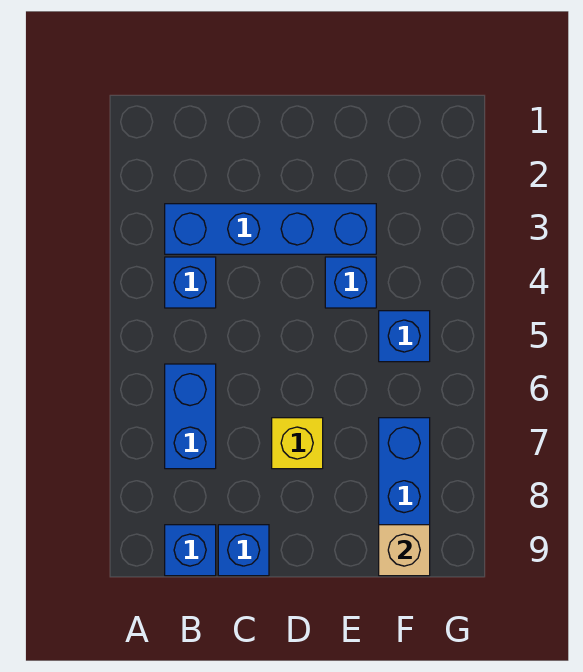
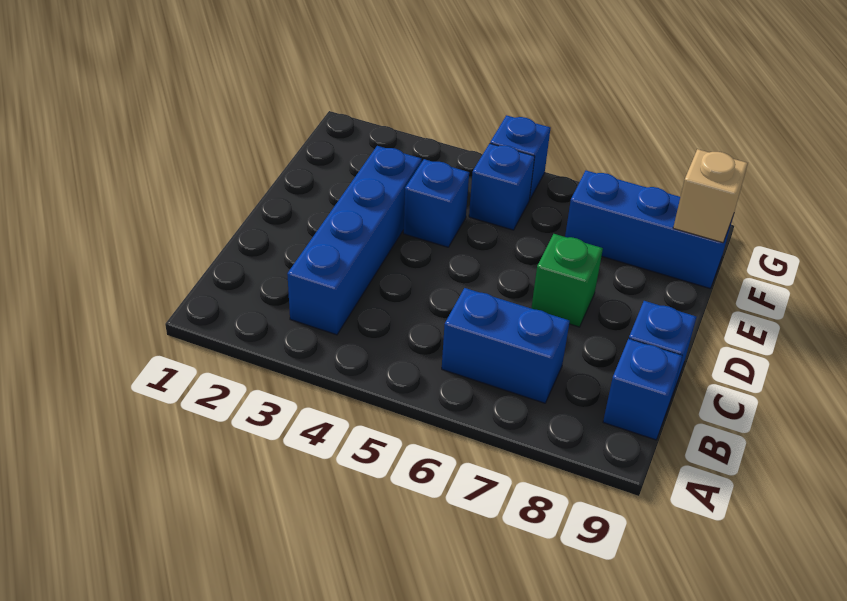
blue brick B4 level 1 -> blue brick G5 level 1
yellow brick D7 level 1 -> green brick D7 level 1

